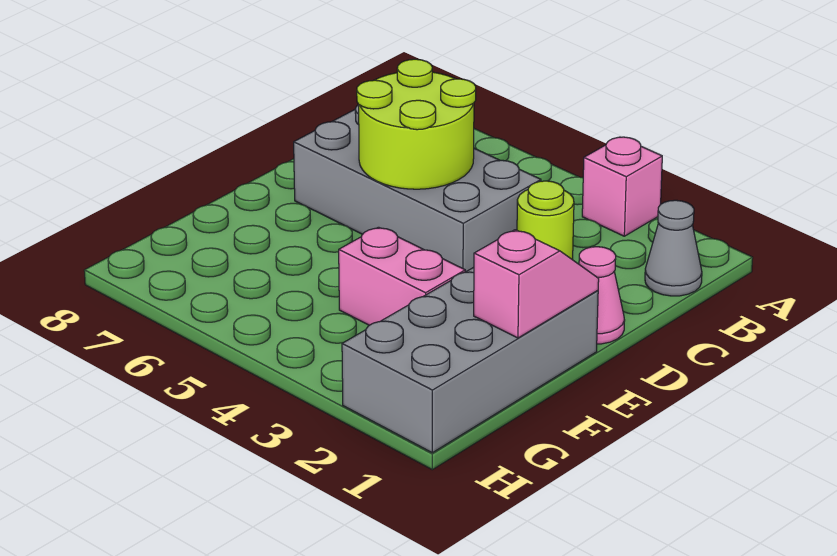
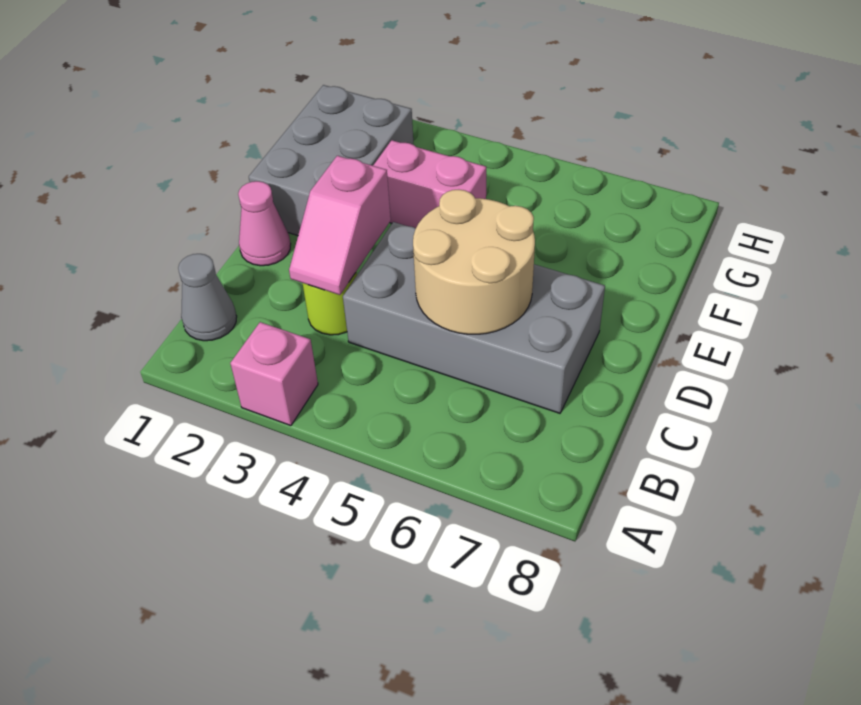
lime round brick C5:D6 level 2 -> tan round brick C5:D6 level 2
grey brick E1:H2 level 1 -> grey brick E1:G2 level 1
pink slope E1:F1 level 2 top F -> pink slope C3:D3 level 2 top D

